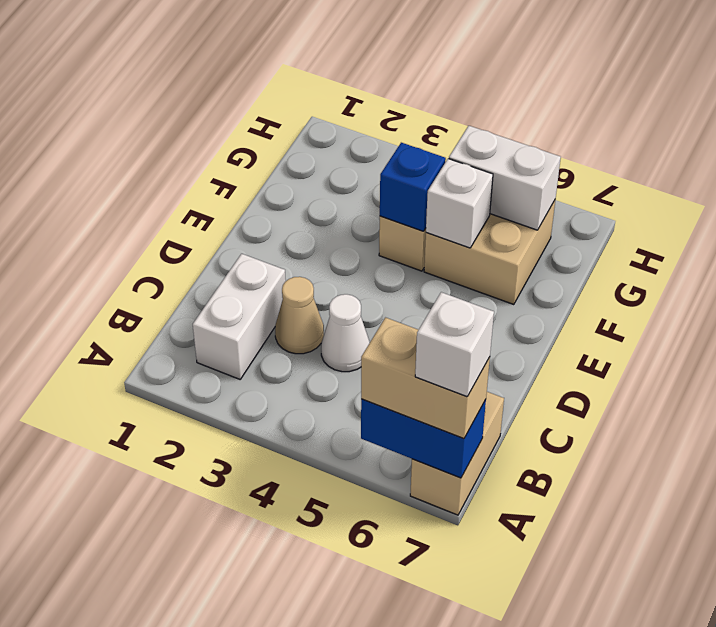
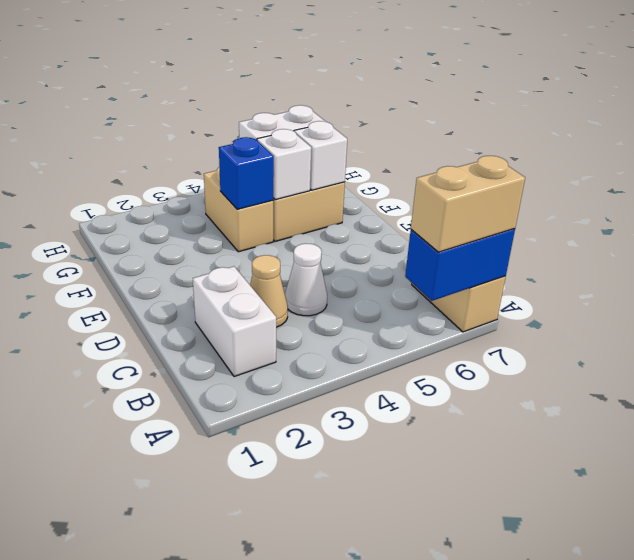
white brick A7 level 4 -> white brick F6 level 2

